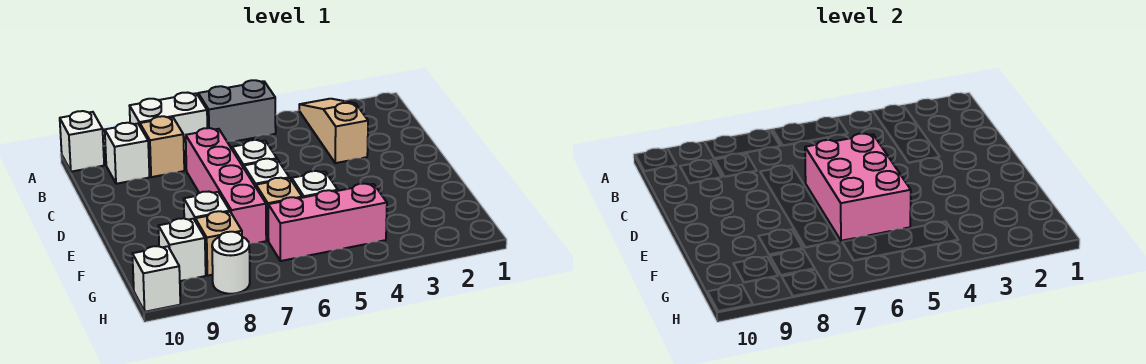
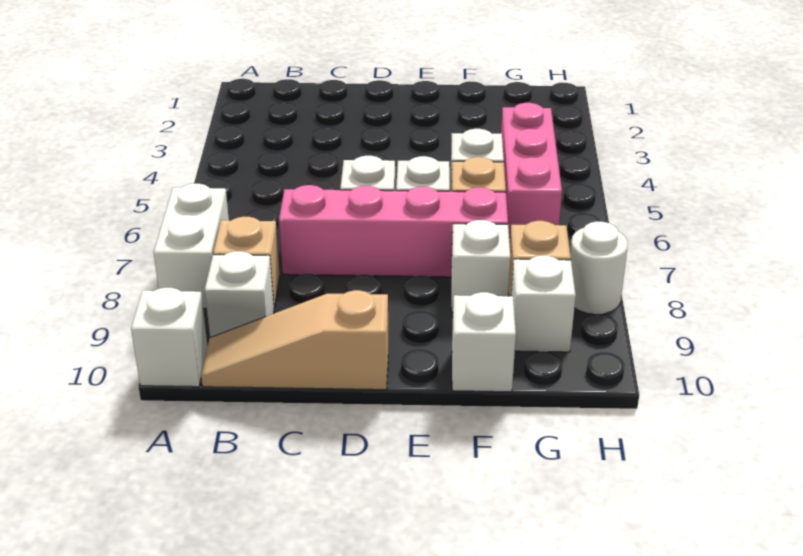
tan slope A3:C3 level 1 top C -> tan slope B10:D10 level 1 top D
grey brick A5:A6 level 1 -> none
pink brick D5:F6 level 2 -> none
white brick H10 level 1 -> white brick F10 level 1

